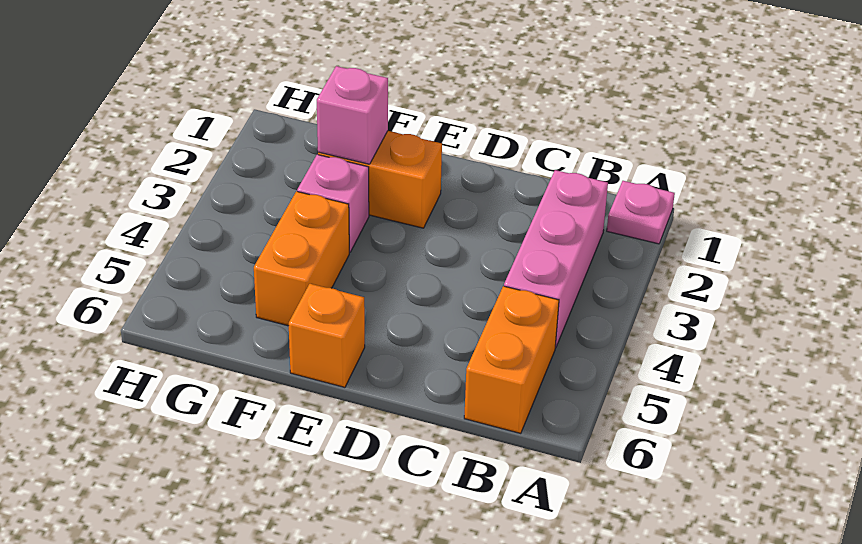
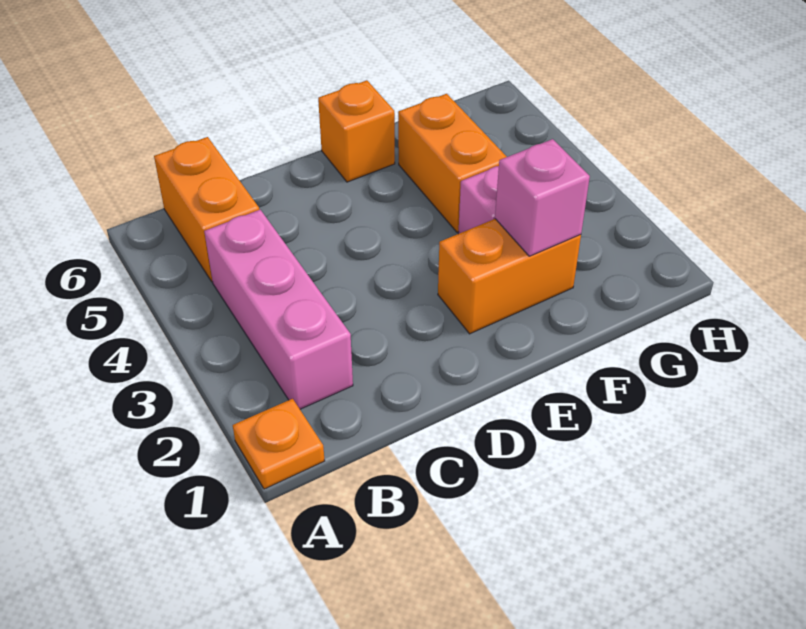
pink plate A1 level 1 -> orange plate A1 level 1

